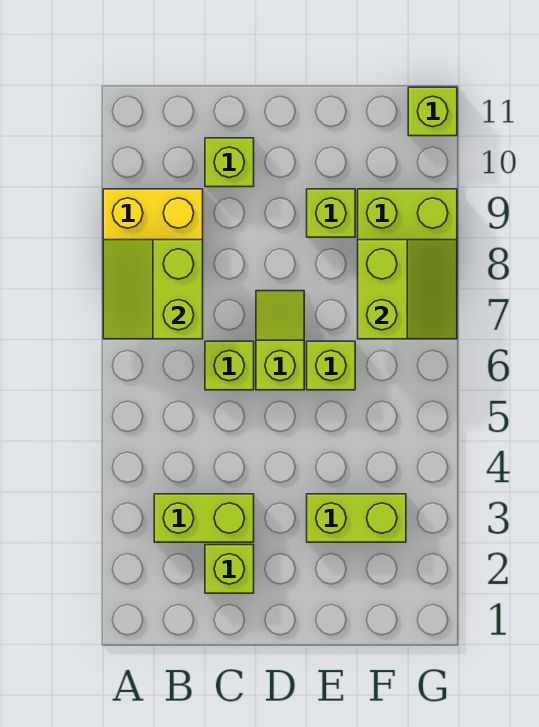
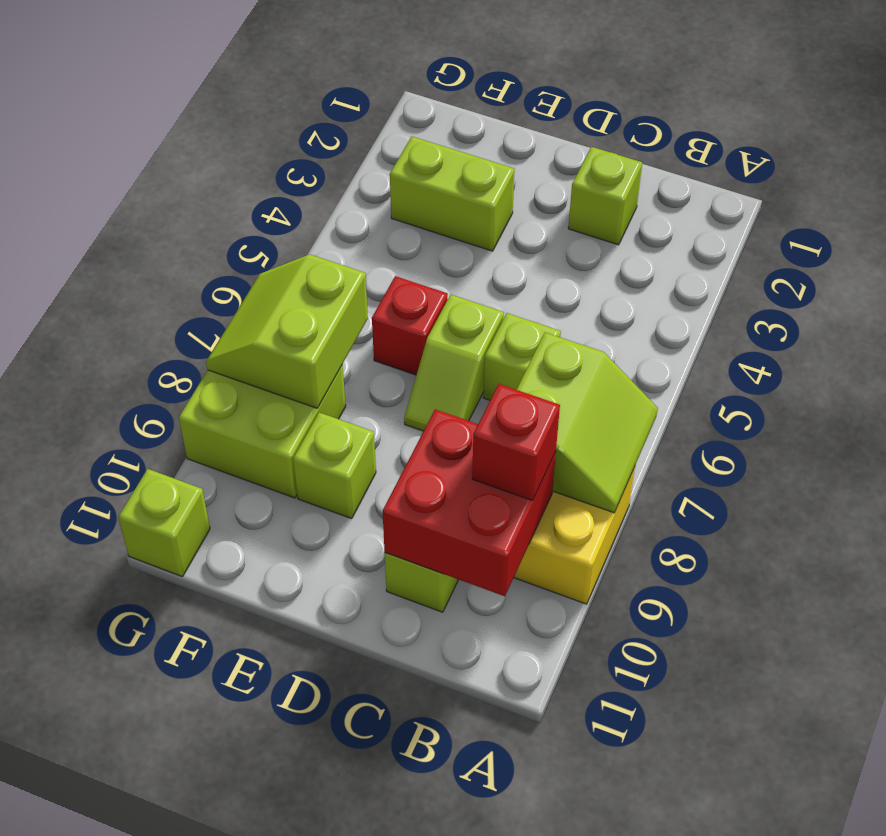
lime brick B3:C3 level 1 -> none
none -> red brick B9:C10 level 2
none -> red brick B9 level 3
lime brick E6 level 1 -> red brick E6 level 1

